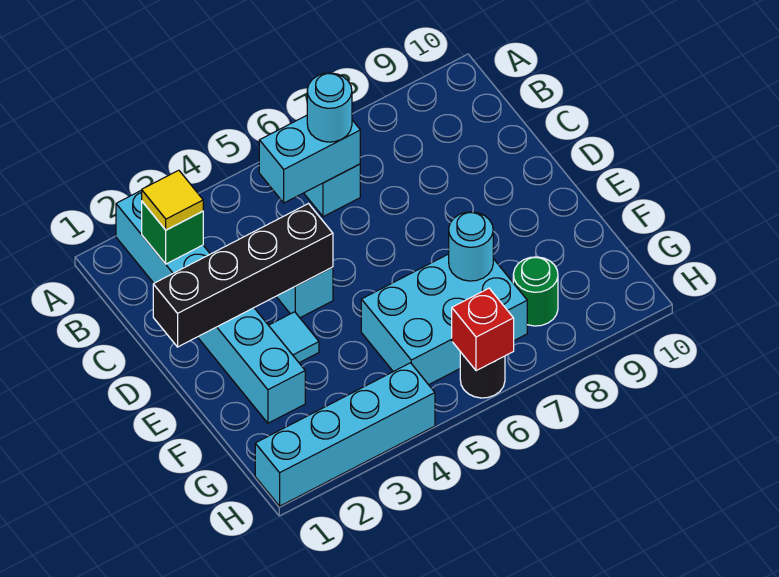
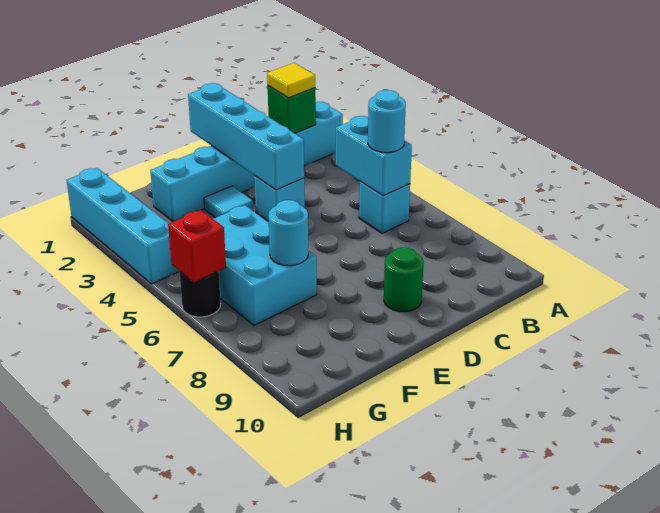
black brick D1:D4 level 2 -> cyan brick D1:D4 level 2
green round brick G8 level 1 -> green round brick D9 level 1

